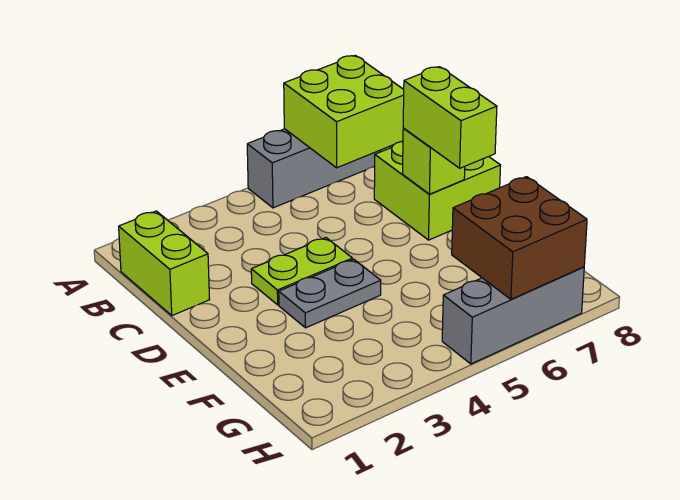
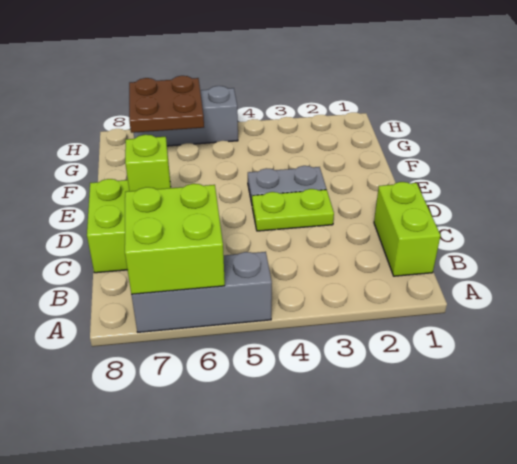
lime brick D7:E7 level 3 -> none
brown brick G6:H7 level 2 -> brown plate G6:H7 level 2

